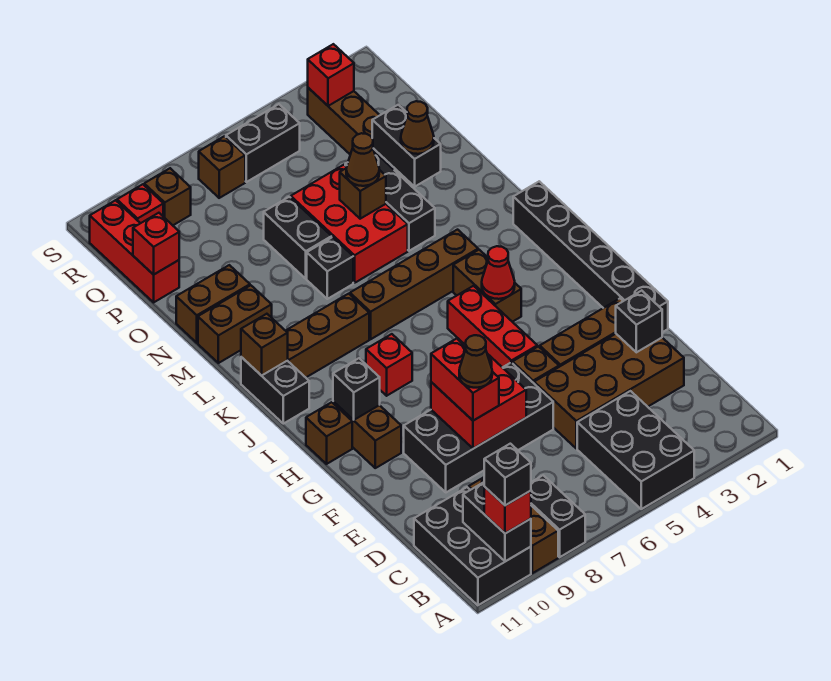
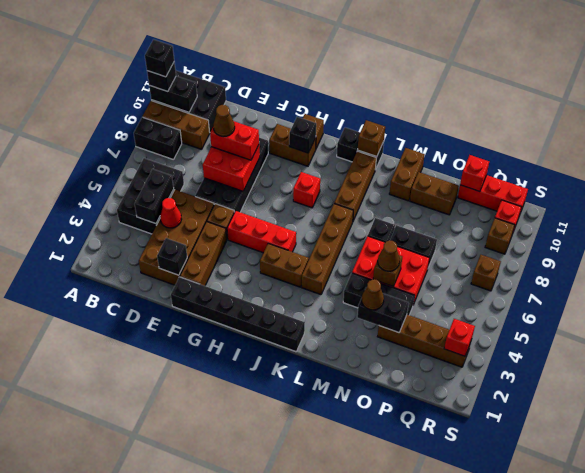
black brick A4:C5 level 1 -> black brick B4:C6 level 1
red brick A10 level 3 -> black brick A10 level 3
red cone I4 level 2 -> red cone D4 level 2
brown brick N10:N11 level 1 -> brown brick N10:O10 level 1
black brick R5:R6 level 1 -> black brick C4:C5 level 2

